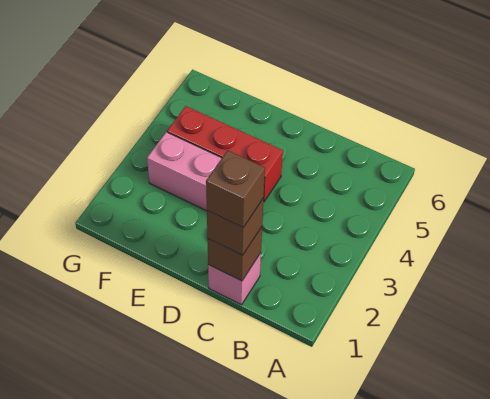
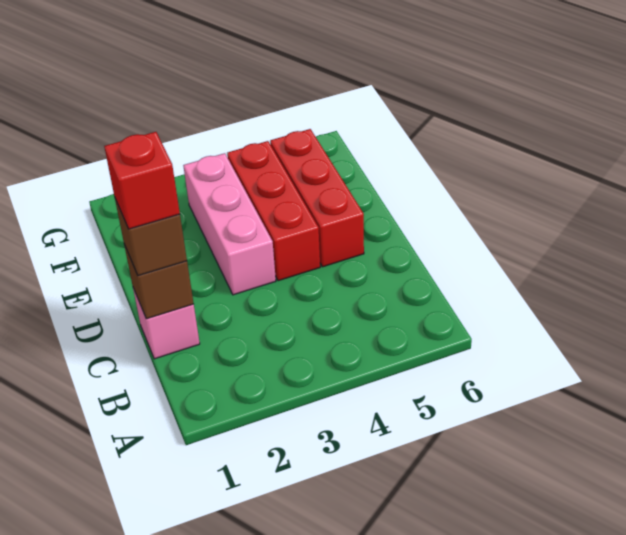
brown brick C1 level 4 -> red brick C1 level 4
none -> red brick D5:F5 level 1

